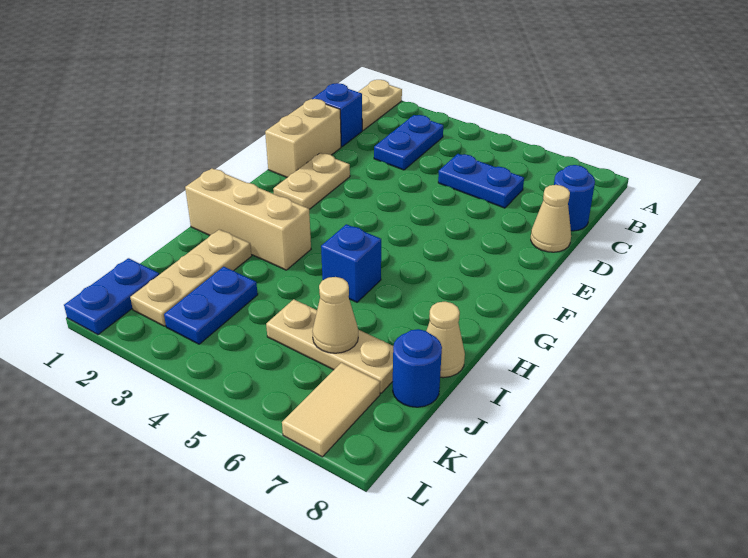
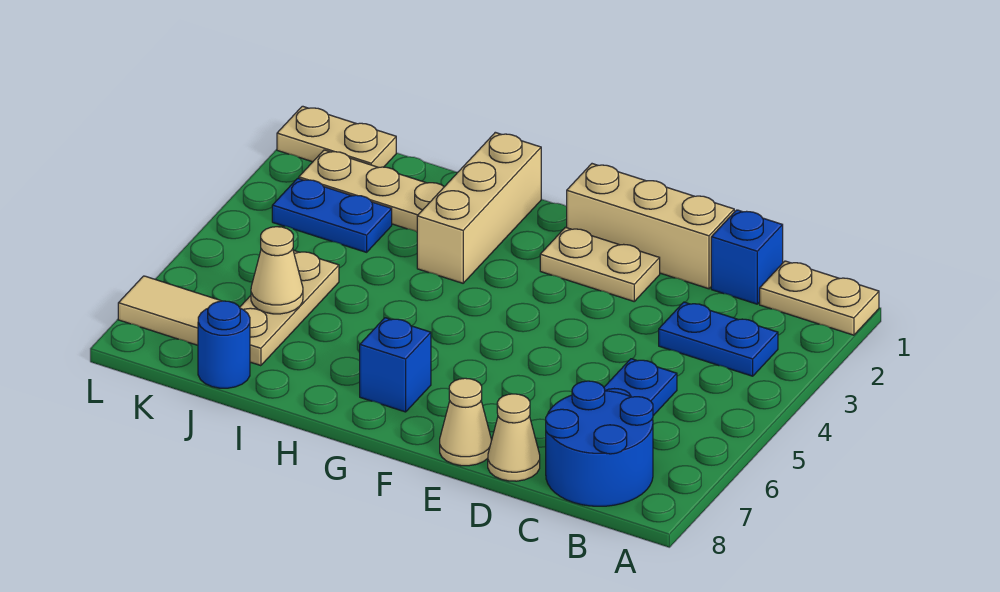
blue round brick C8 level 1 -> blue round brick B7:C8 level 1
tan brick D1:E1 level 1 -> tan brick D1:F1 level 1
blue brick H5 level 1 -> blue brick G7 level 1
tan cone I8 level 1 -> tan cone E8 level 1
blue plate K1:L1 level 1 -> tan plate K1:L1 level 1

